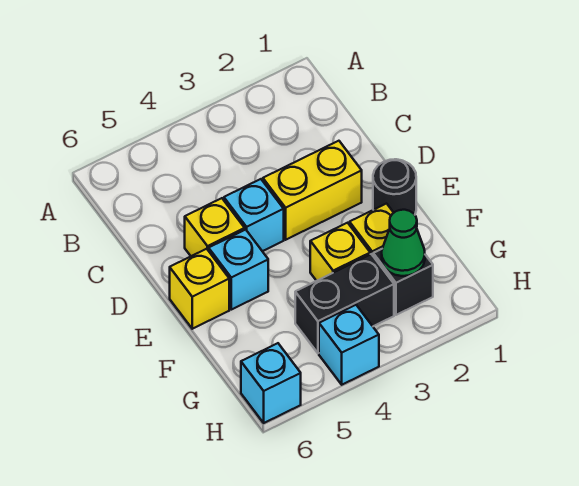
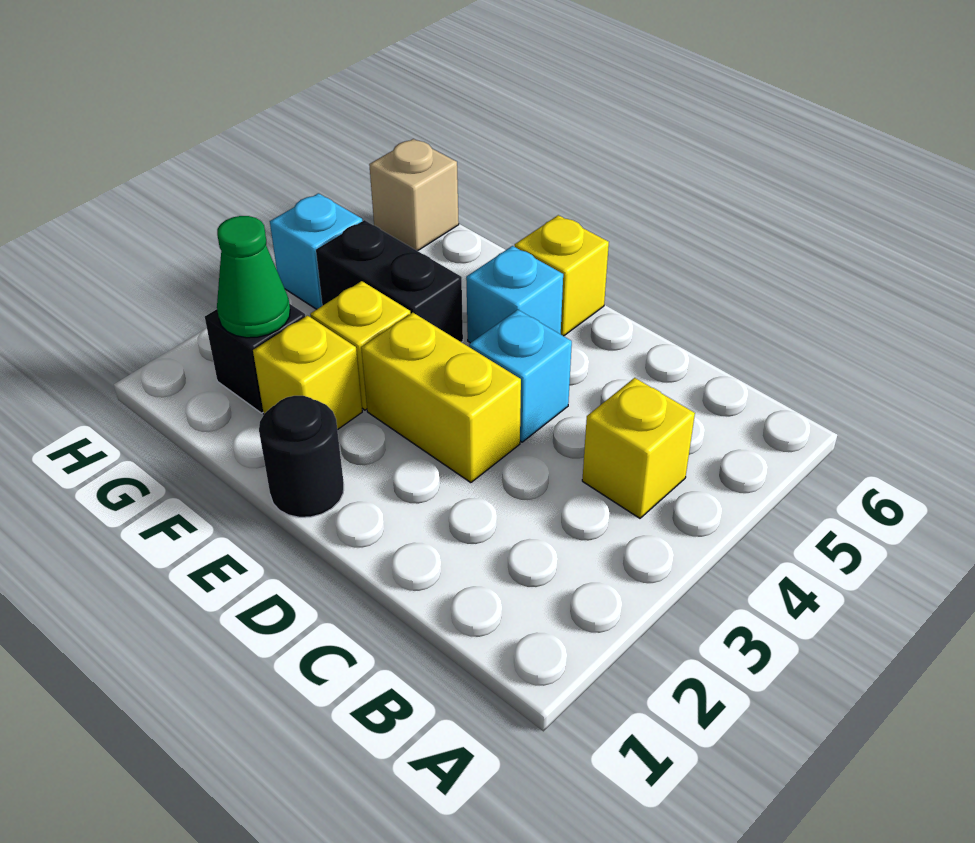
yellow brick D2:D3 level 1 -> yellow brick D3:E3 level 1
yellow brick D5 level 1 -> yellow brick B4 level 1
black brick G3:G4 level 1 -> black brick F4:G4 level 1
cyan brick H6 level 1 -> tan brick H6 level 1

